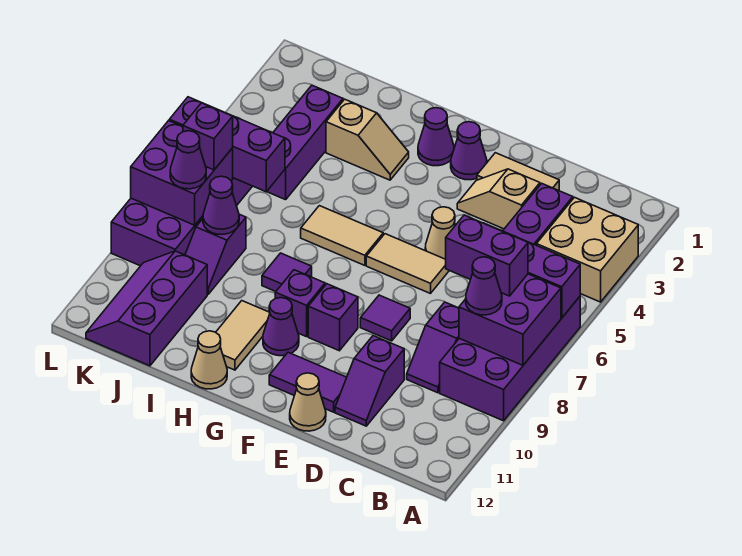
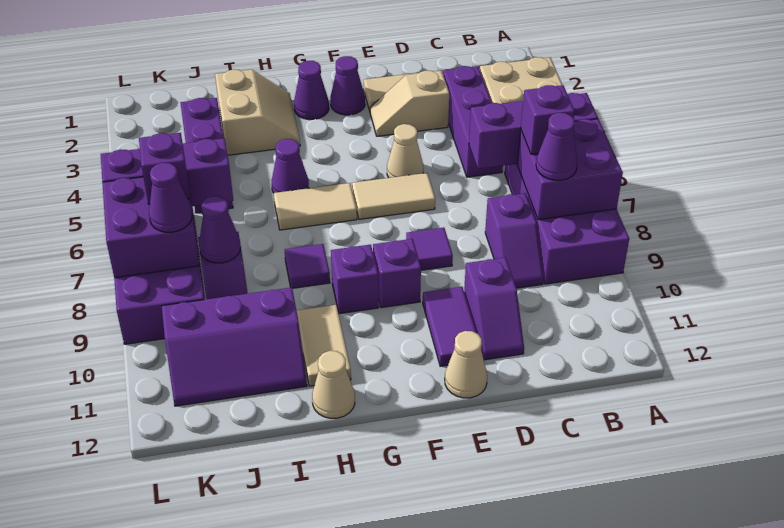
purple brick B7:C7 level 3 -> purple brick B7 level 3
purple tile E11:F11 level 1 -> purple tile E10:E11 level 1
purple cone G10 level 1 -> purple cone H5 level 1
tan slope H3:I3 level 1 top I -> tan slope H2:I3 level 1 top I
purple slope J10:K12 level 1 top J -> purple slope I10:K11 level 1 top 10

